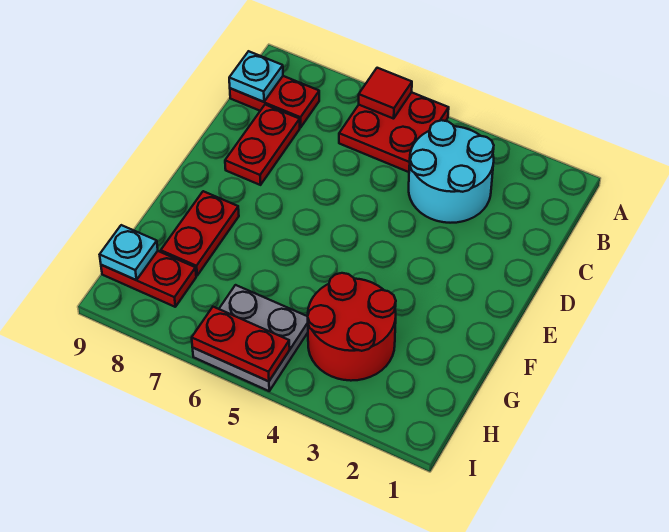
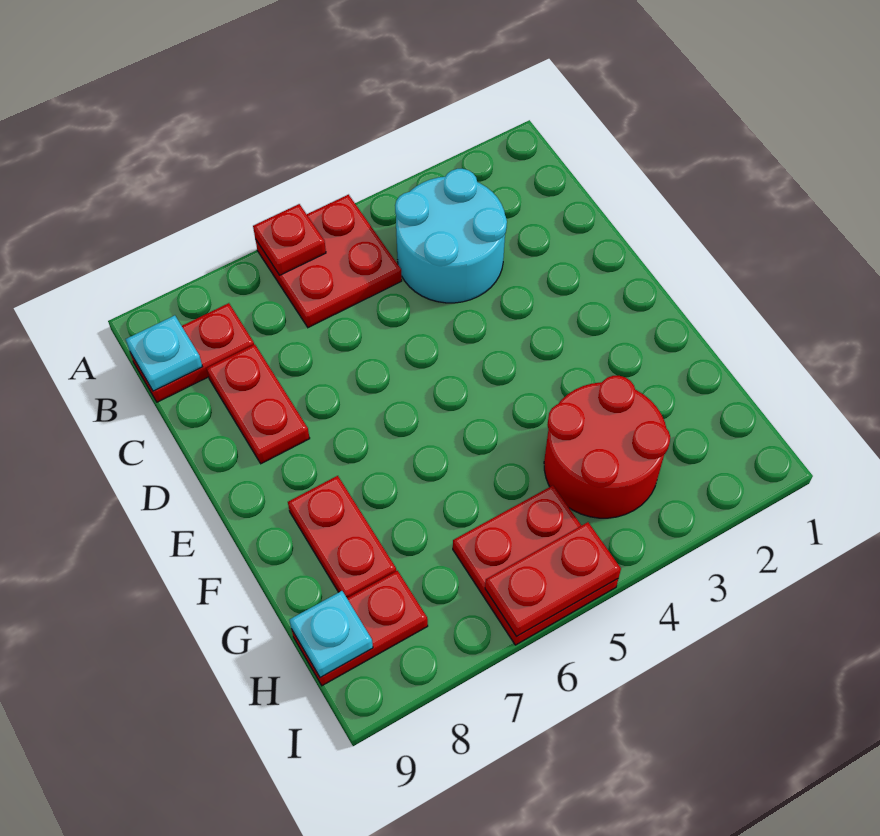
red tile A6 level 2 -> red plate A6 level 2
grey plate H5:I6 level 1 -> red plate H5:I6 level 1

